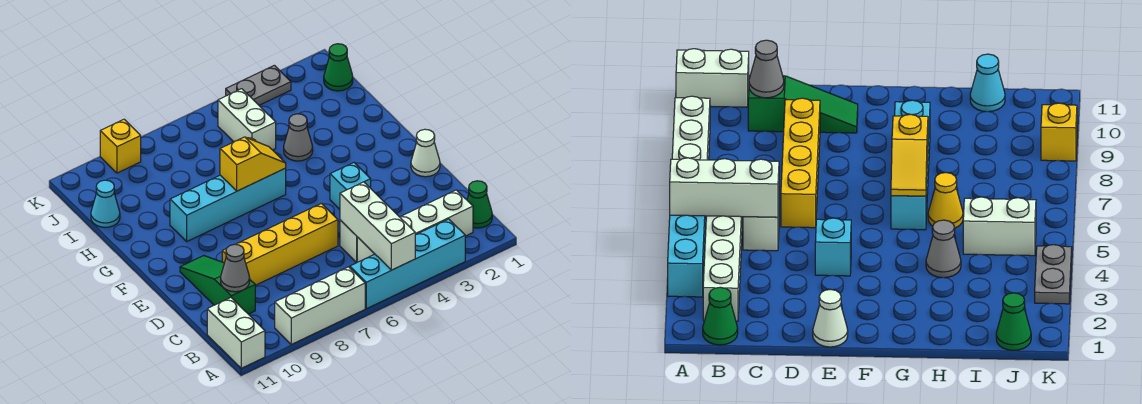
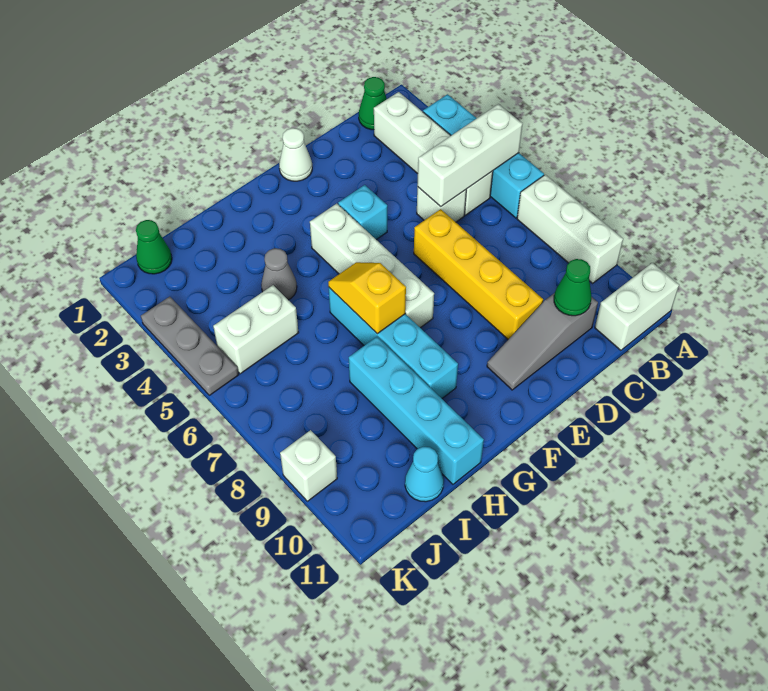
green slope C10:E10 level 1 top C -> grey slope C10:E10 level 1 top C
grey cone C10 level 2 -> green cone C10 level 2
none -> white brick F4:F7 level 1
yellow cone H6 level 1 -> none
none -> cyan brick H8:H11 level 1
grey plate K3:K4 level 1 -> grey plate K3:K5 level 1
yellow brick K9 level 1 -> white brick K9 level 1

